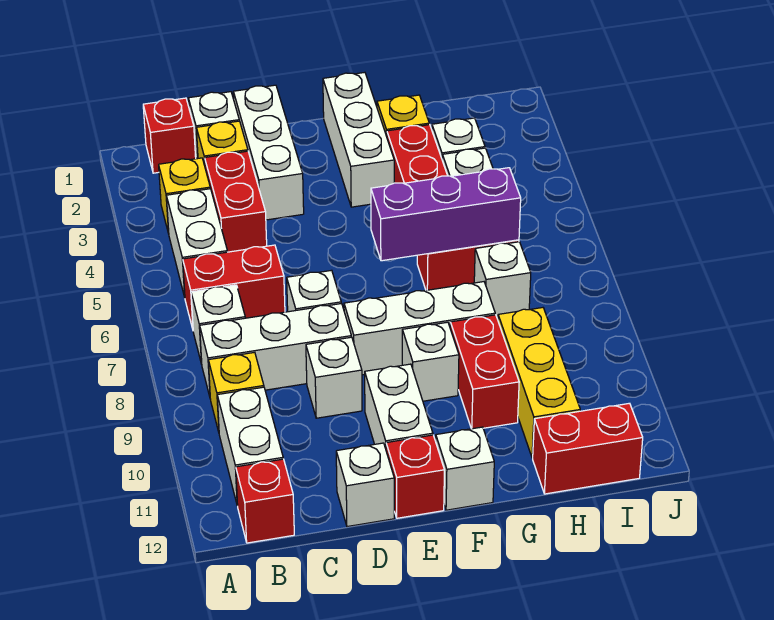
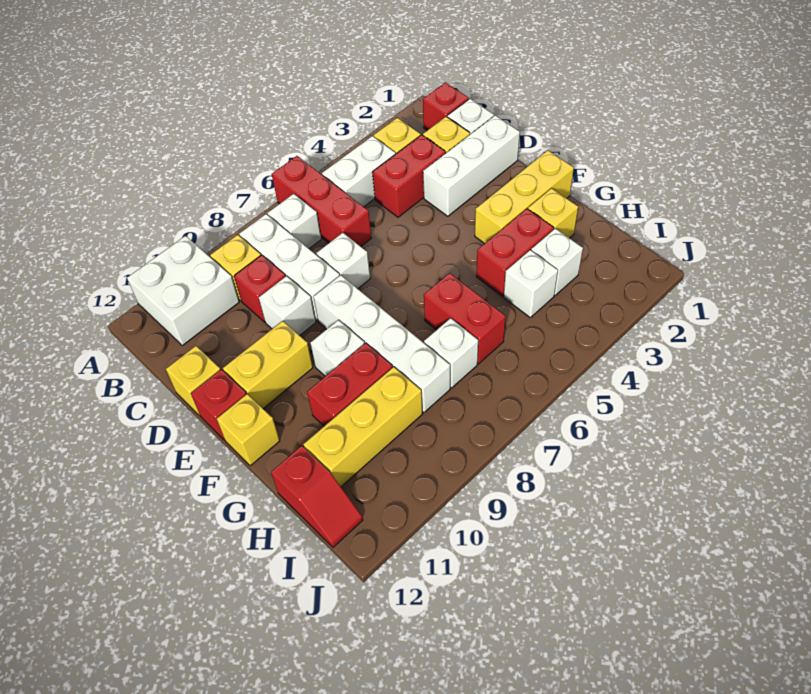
red brick B6:C6 level 1 -> red brick A6:C6 level 1
white brick B10:B11 level 1 -> white brick A10:B11 level 1
red brick B12 level 1 -> red brick C9 level 1
white brick D12 level 1 -> yellow brick D12 level 1
white brick E8:G8 level 1 -> white brick E8:H8 level 1
white brick E10:E11 level 1 -> yellow brick E10:E11 level 1
white brick F1:F3 level 1 -> yellow brick F1:F3 level 1
purple brick F6:H6 level 2 -> none
white brick F12 level 1 -> yellow brick F12 level 1
red brick H12:I12 level 1 -> red slope H12:I12 level 1 top H

